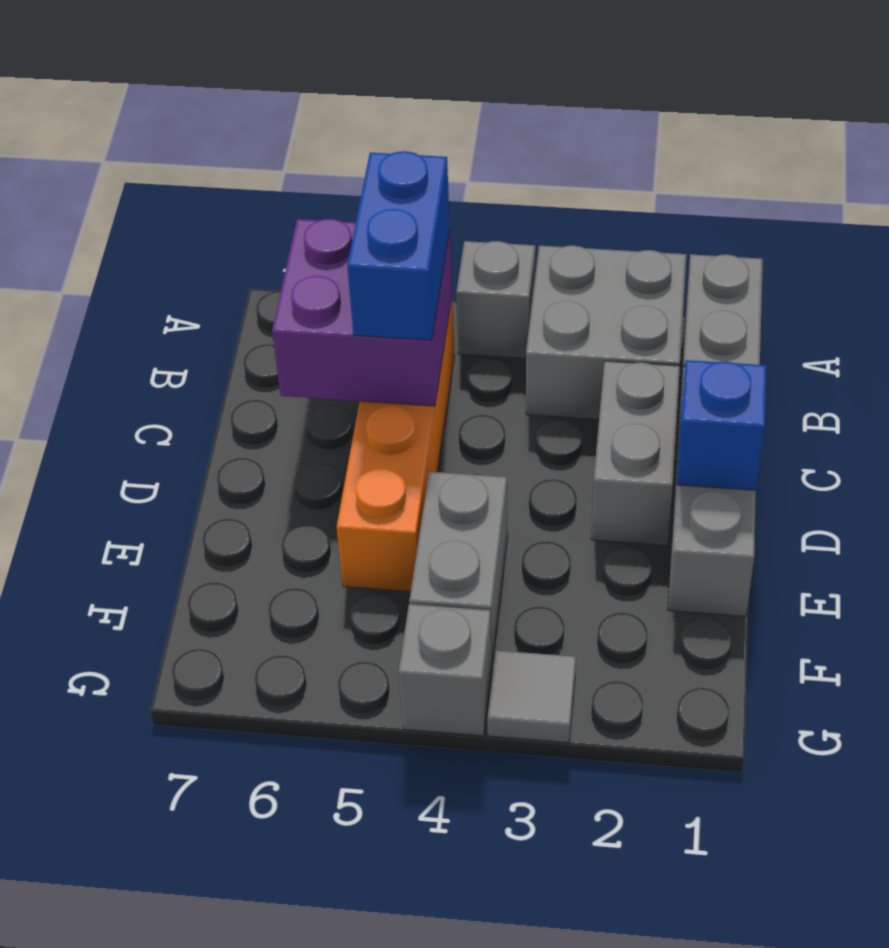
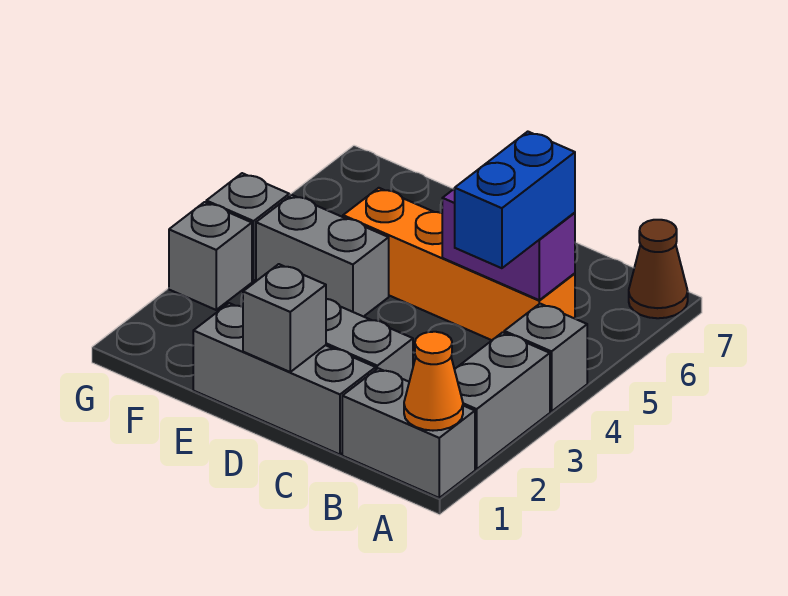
none -> orange cone A1 level 2
grey brick A2:B3 level 1 -> grey brick A2:A3 level 1
none -> brown cone A7 level 1
purple brick B5:C6 level 2 -> purple brick B5:C5 level 2
blue brick B5:C5 level 3 -> blue brick B4:B5 level 3
blue brick D1 level 2 -> grey brick D1 level 2
grey tile G3 level 1 -> grey brick G3 level 1

